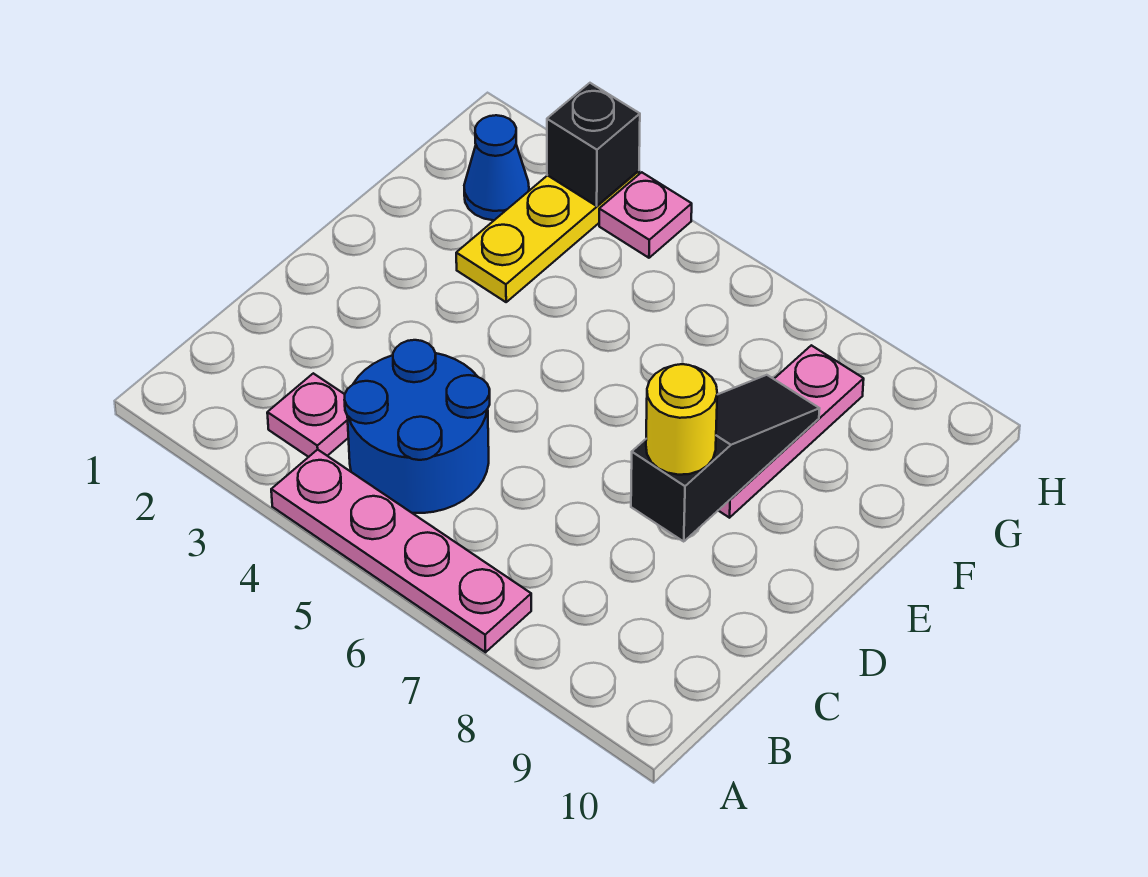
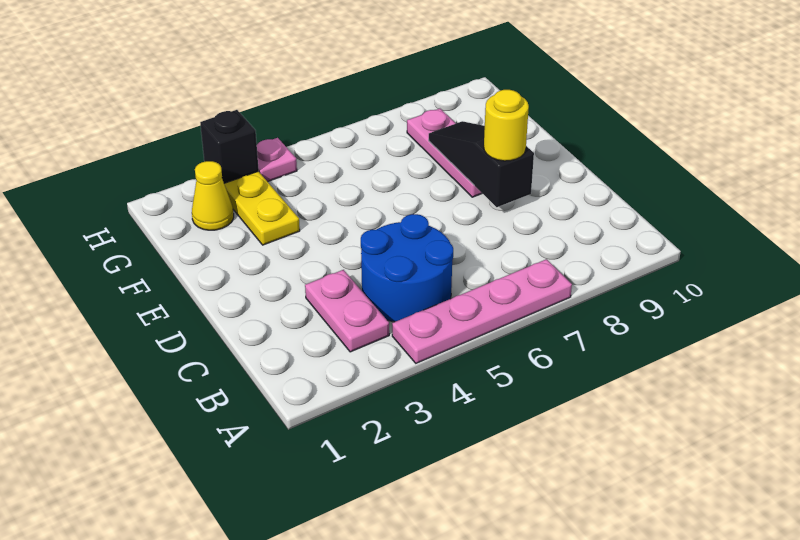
pink plate B3 level 1 -> pink plate B3:C3 level 1
blue cone G2 level 1 -> yellow cone G2 level 1

